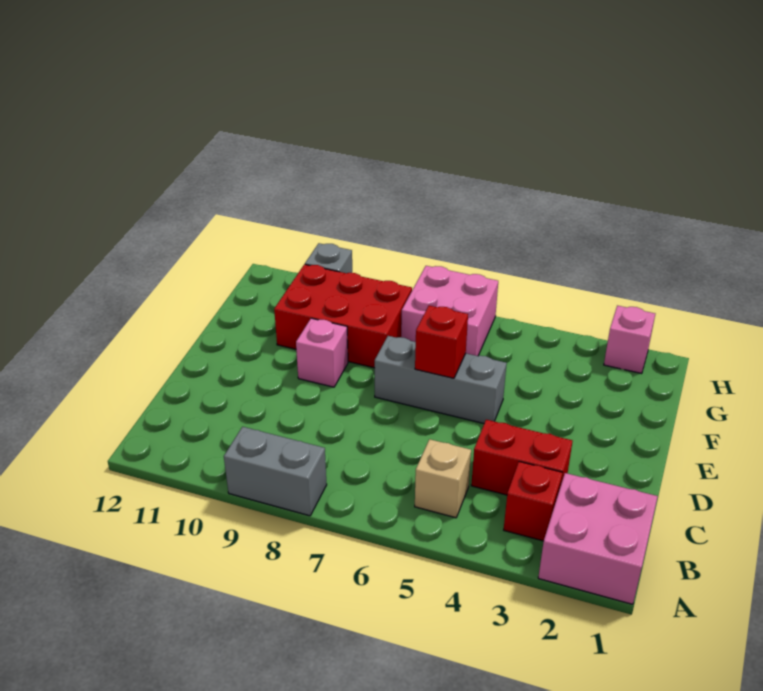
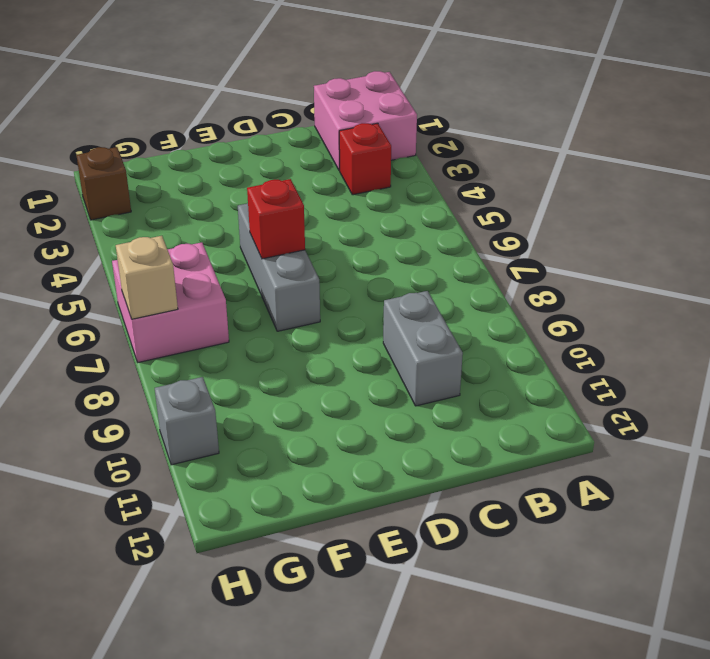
grey brick A8:A9 level 1 -> grey brick C9:C10 level 1
tan brick B5 level 1 -> tan brick H7 level 2
red brick C3:C4 level 1 -> none
pink brick E9 level 1 -> none
red brick F8:G10 level 1 -> none
pink brick H2 level 1 -> brown brick H2 level 1

